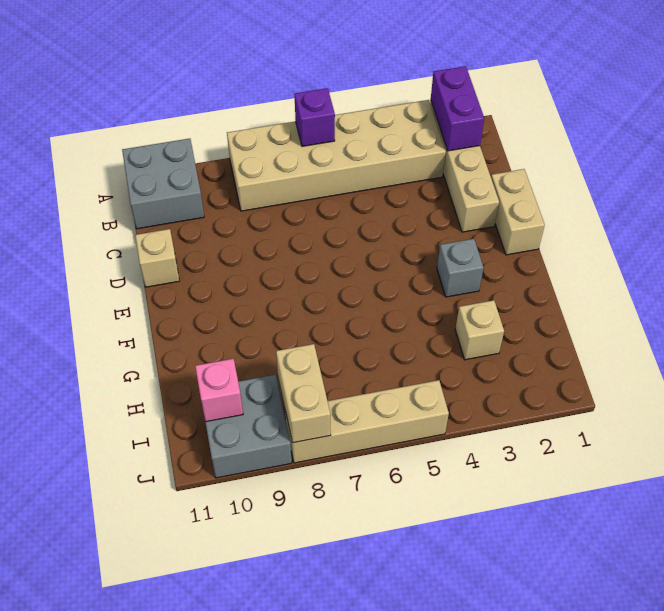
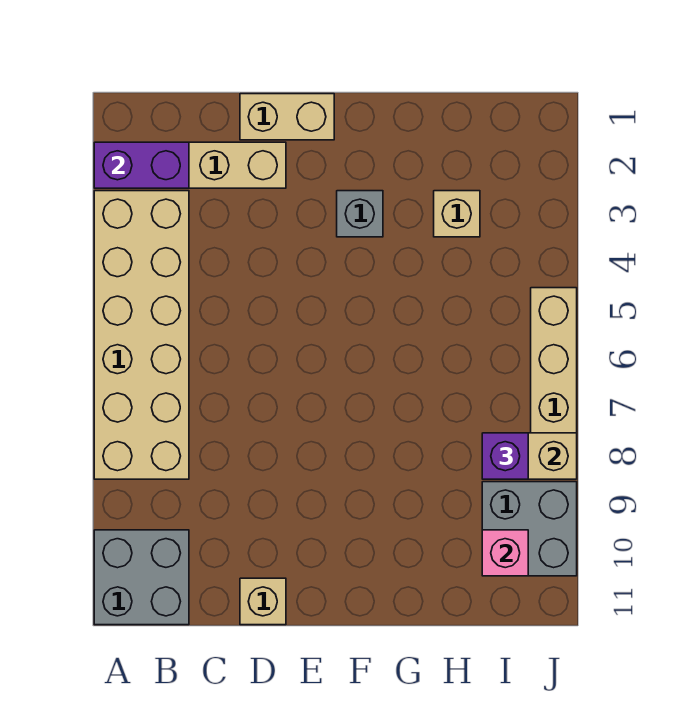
purple brick A6 level 2 -> purple brick I8 level 3

